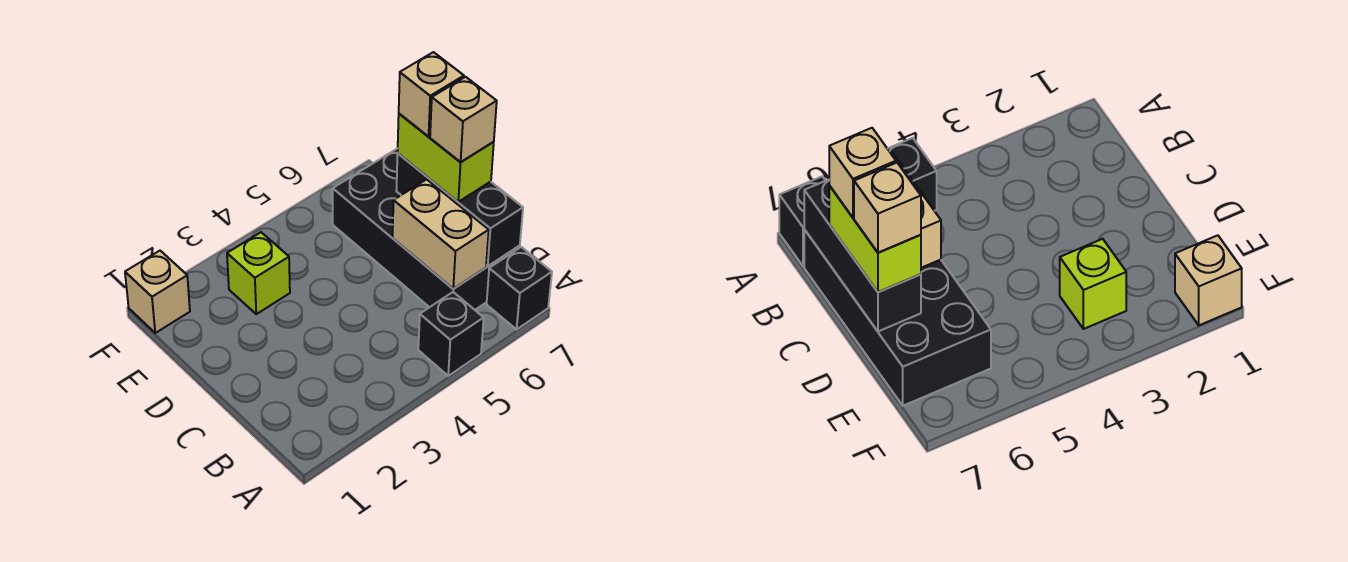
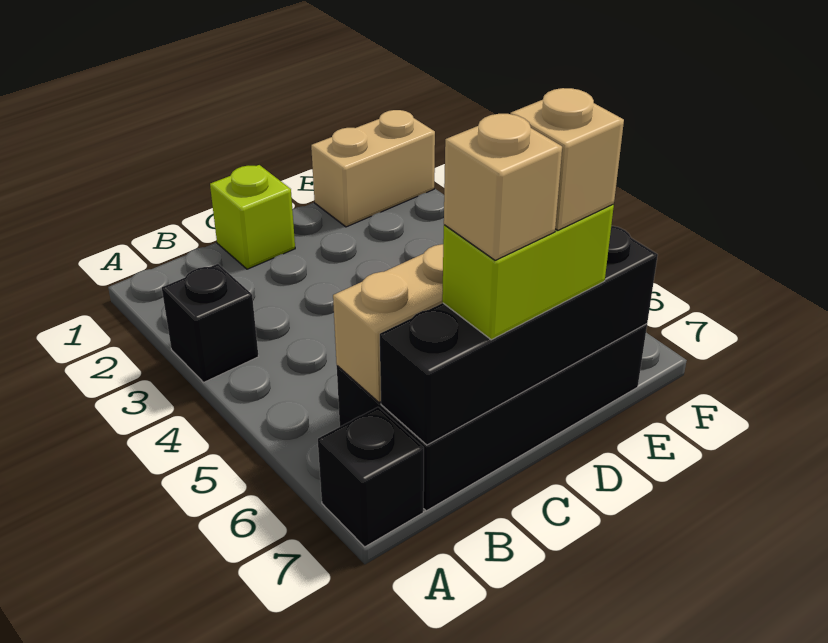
black brick A5 level 1 -> black brick A3 level 1
black brick B7:D7 level 2 -> black brick B7:E7 level 2
lime brick E3 level 1 -> lime brick C1 level 1
tan brick F1 level 1 -> tan brick E1:F1 level 1

